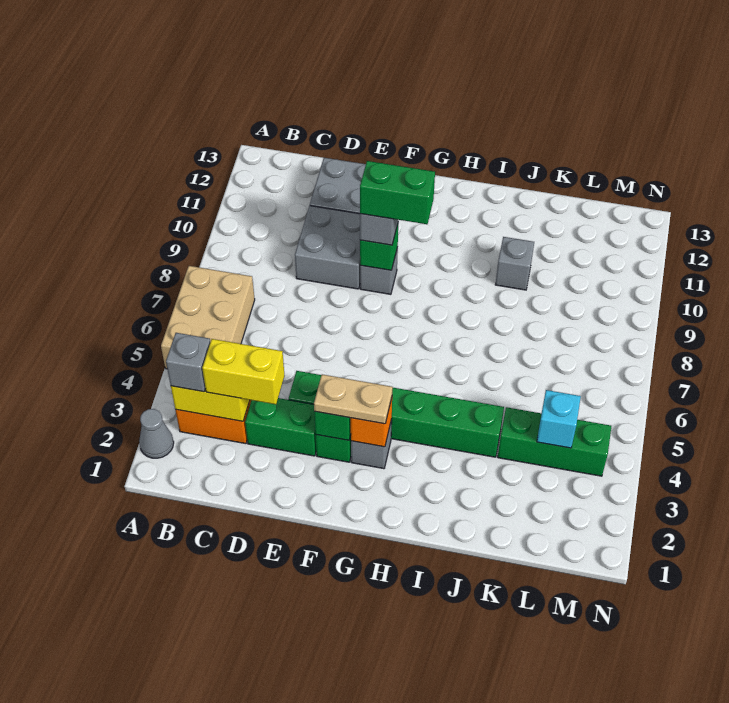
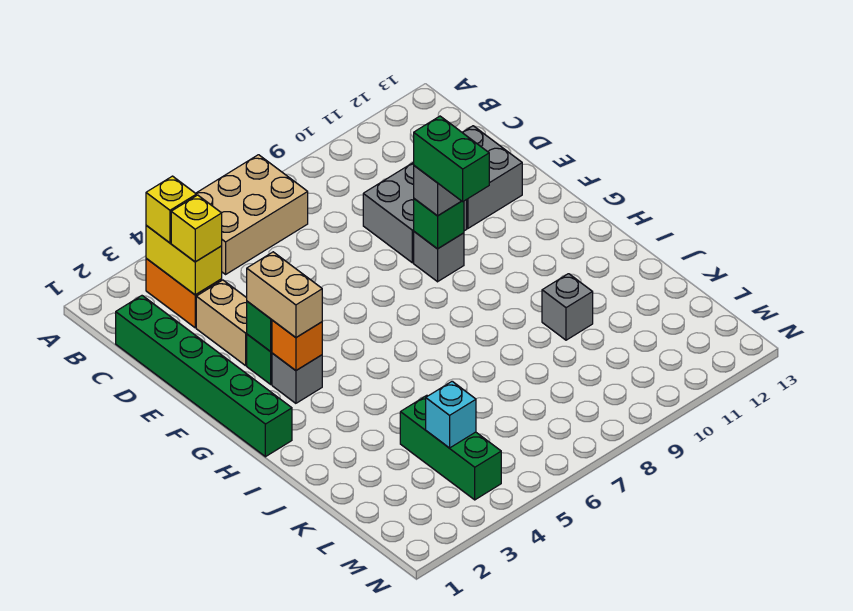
grey cone A2 level 1 -> none
grey brick B3 level 3 -> yellow brick B3 level 3
yellow brick C3:D3 level 3 -> yellow brick C3 level 3
green brick D3:E3 level 1 -> tan brick D3:E3 level 1
green brick E4:J4 level 1 -> green brick C1:H1 level 1
tan plate F3:G3 level 3 -> tan brick F3:G3 level 3

